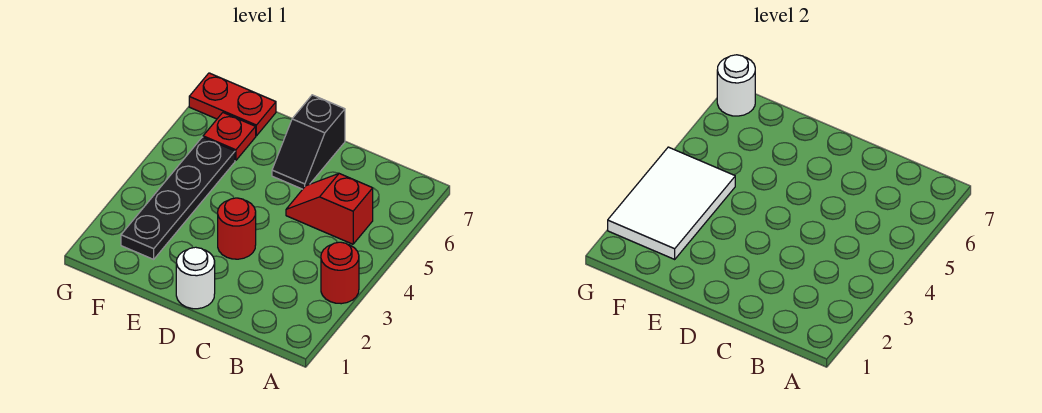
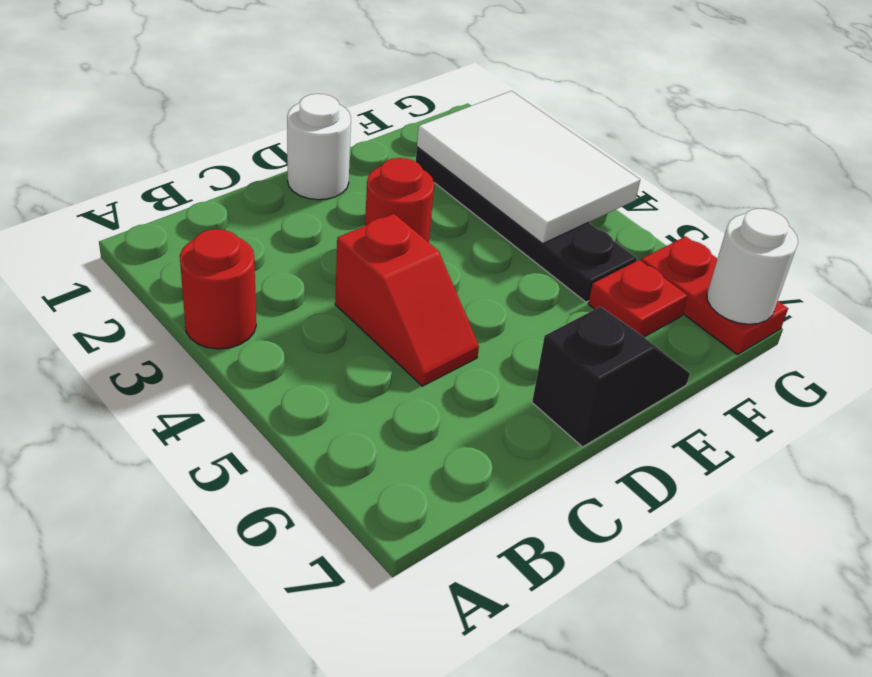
red slope B5:C5 level 1 top B -> red slope C4:C5 level 1 top 4
black slope D6:D7 level 1 top 7 -> black slope D7:E7 level 1 top D
red plate F7:G7 level 1 -> red plate G6:G7 level 1

